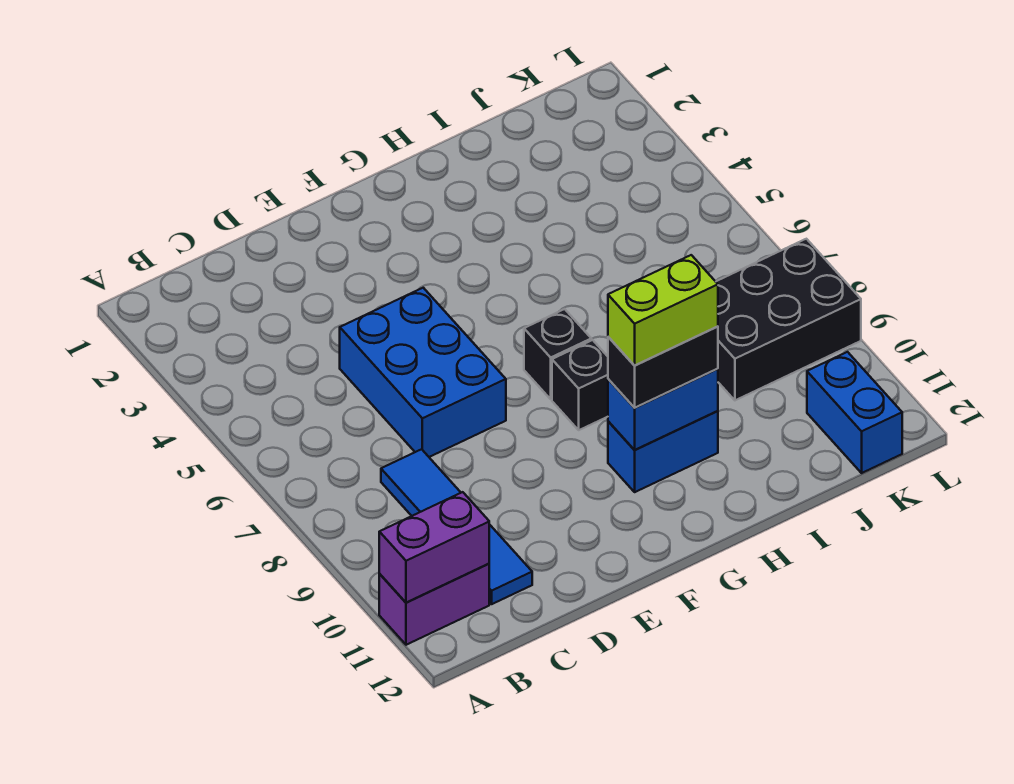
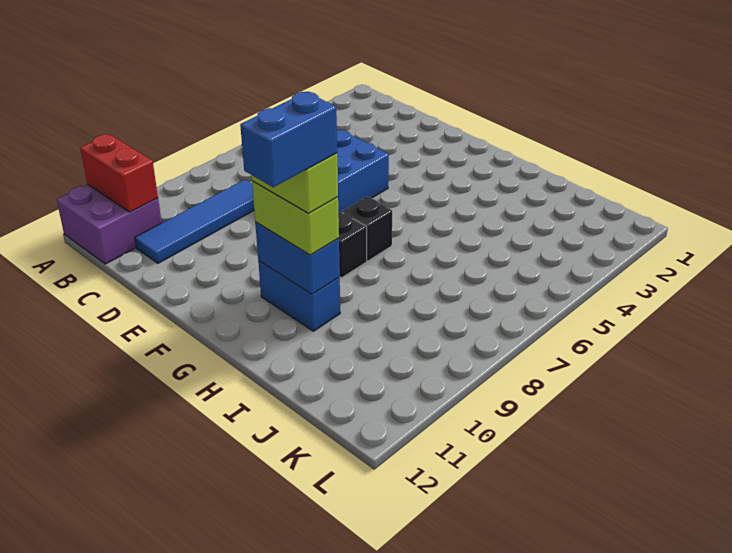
purple brick A11:B11 level 1 -> purple brick A11:B12 level 1
purple brick A11:B11 level 2 -> red brick A11:B11 level 2
black brick G10:H10 level 3 -> lime brick G10:H10 level 3
black brick J8:L9 level 1 -> none
blue brick K11:K12 level 1 -> blue brick H10:H11 level 5

